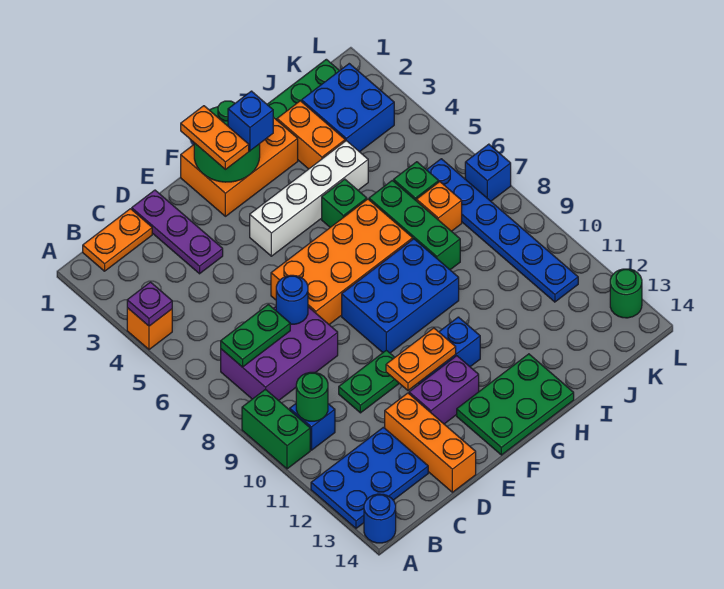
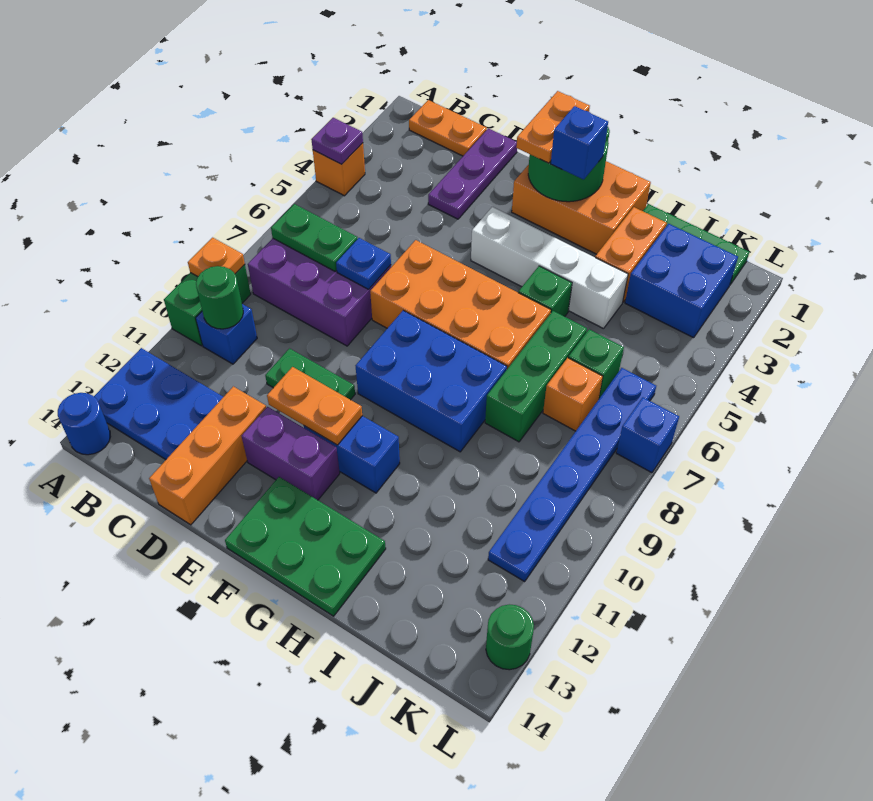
none -> orange plate A9 level 2
blue round brick D7 level 2 -> blue plate D7 level 2

